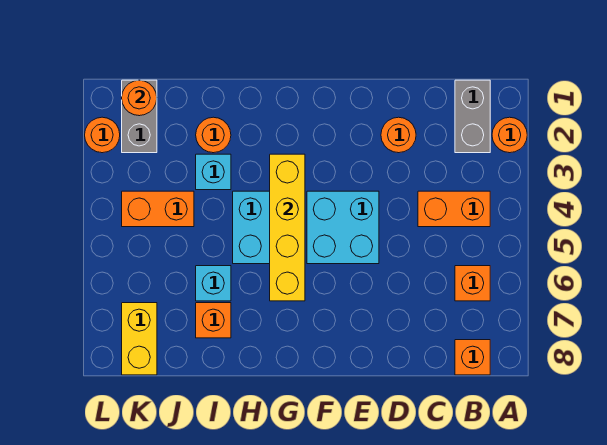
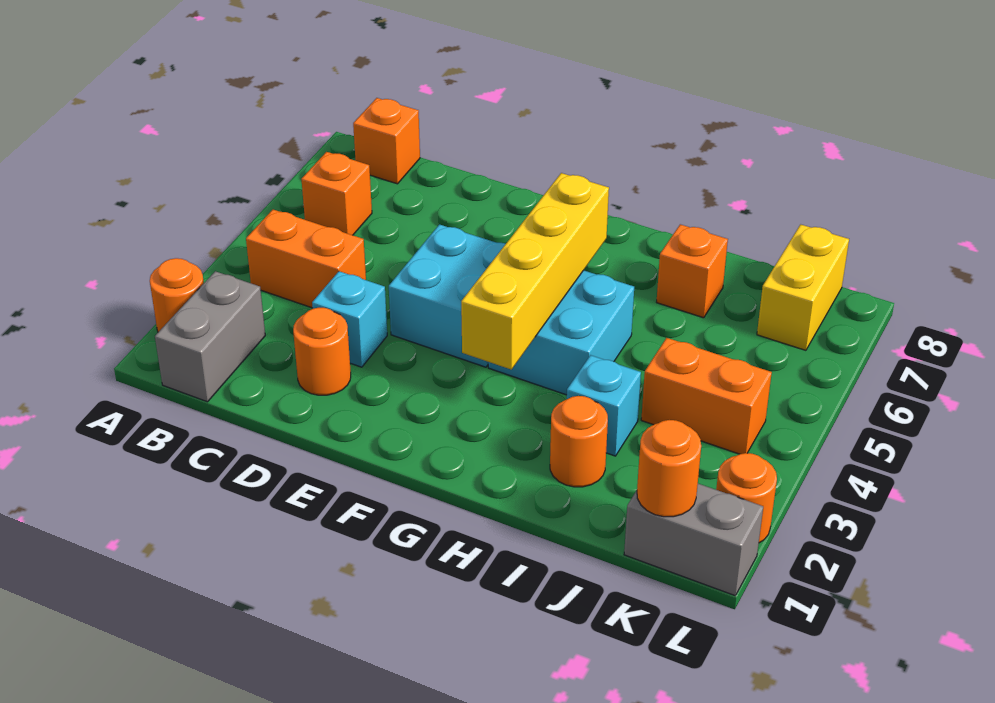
cyan brick I6 level 1 -> cyan brick D3 level 1
grey brick K1:K2 level 1 -> grey brick K1:L1 level 1

